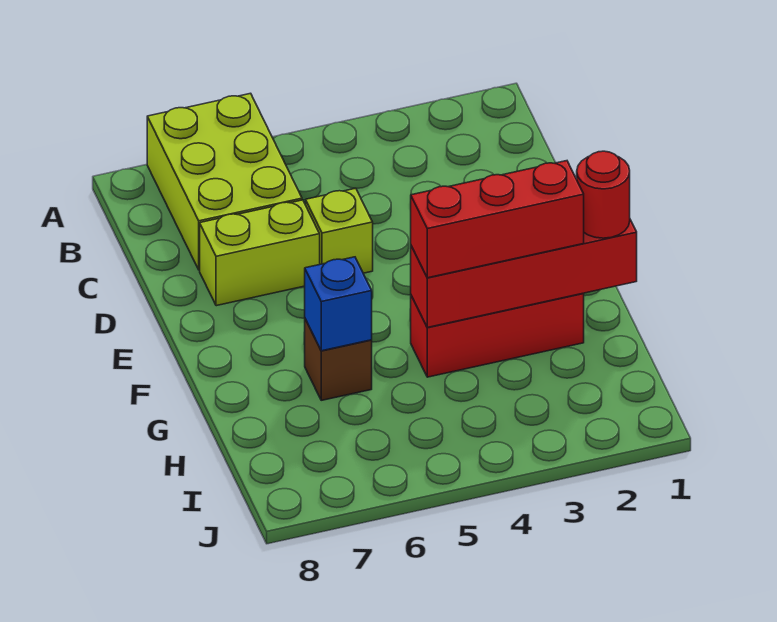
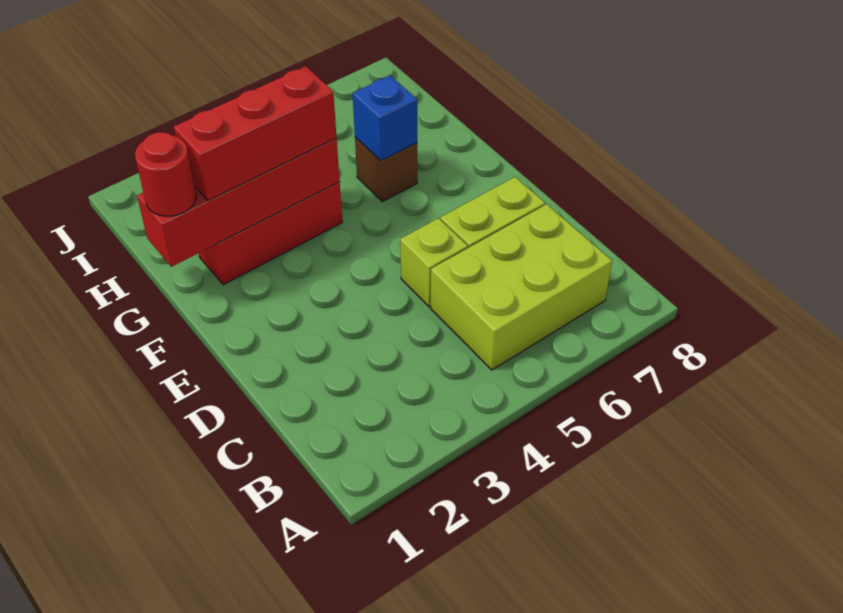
lime brick A6:C7 level 1 -> lime brick B5:C7 level 1

